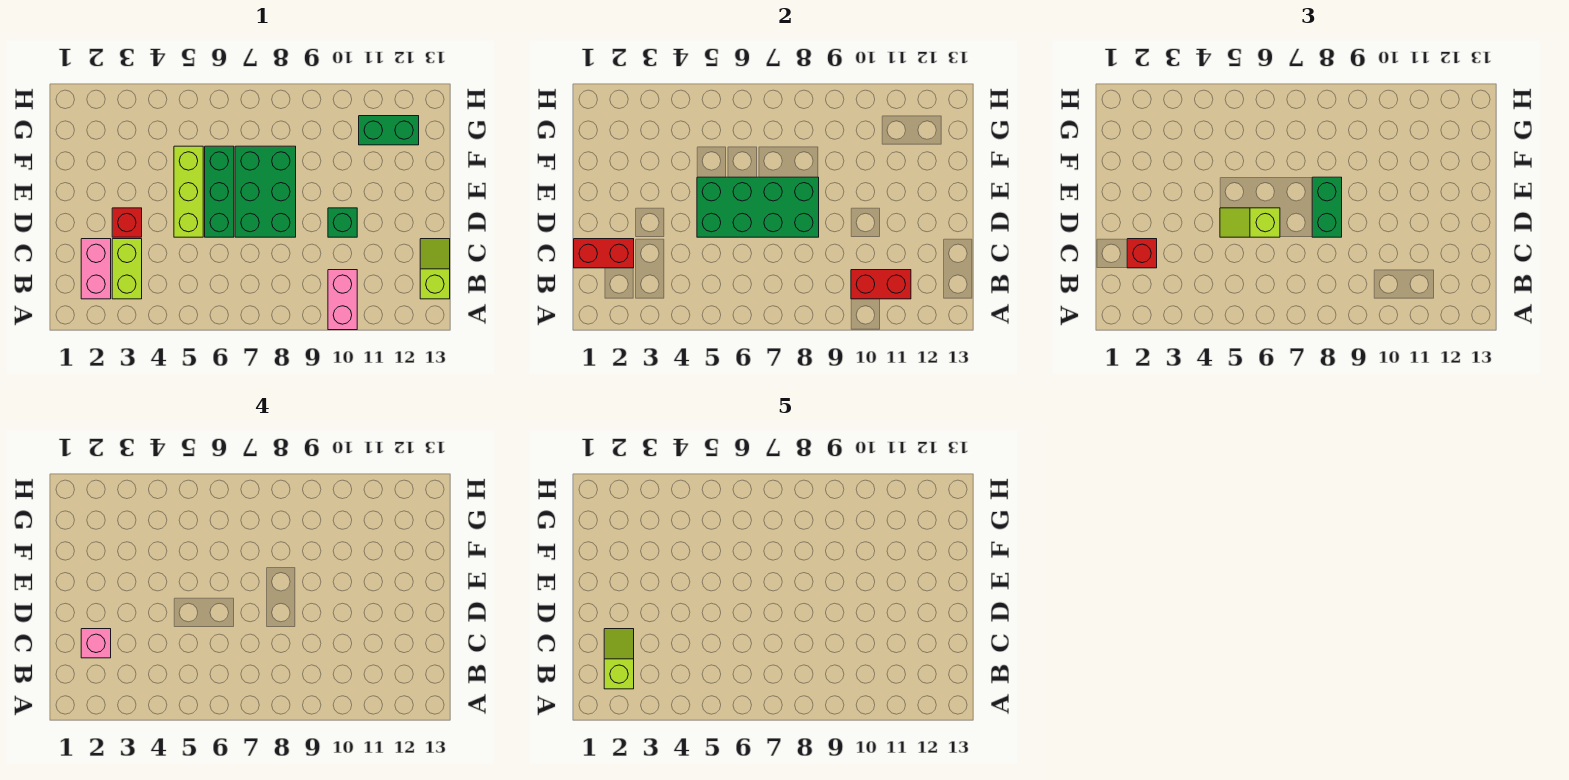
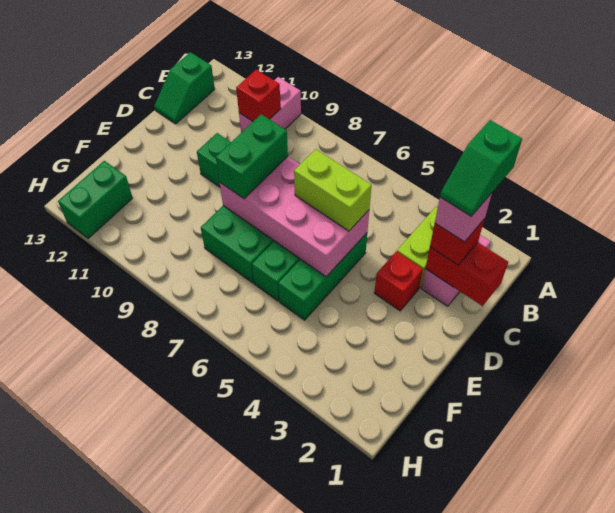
lime slope B2:C2 level 5 top B -> green slope B2:C2 level 5 top B
red brick B10:B11 level 2 -> red brick B10 level 2
lime slope B13:C13 level 1 top B -> green slope B13:C13 level 1 top B
lime brick D5:F5 level 1 -> green brick D5:F5 level 1
green brick D5:E8 level 2 -> pink brick D5:E8 level 2
lime slope D5:D6 level 3 top 6 -> lime brick D5:D6 level 3
green brick G11:G12 level 1 -> green brick G12:H12 level 1

